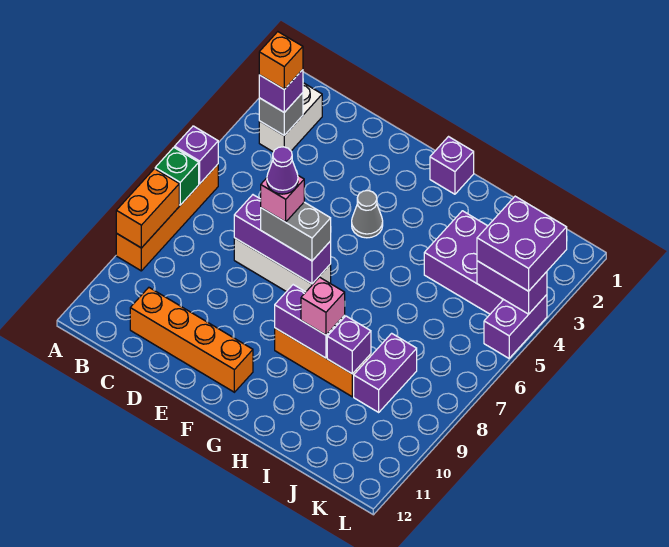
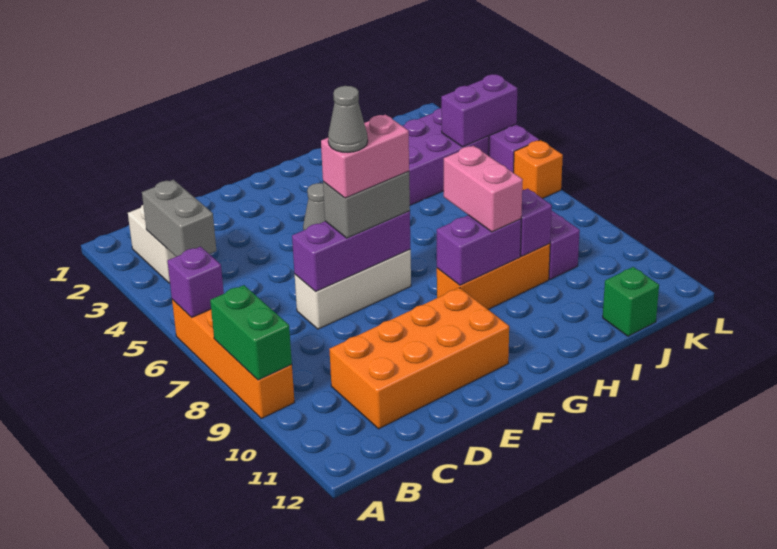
green brick A7 level 2 -> green brick J12 level 1
orange brick A8:A9 level 2 -> green brick A8:A9 level 2
grey brick B3 level 2 -> grey brick B3:B4 level 2
purple brick B3 level 3 -> none
orange brick B3 level 4 -> orange brick L6 level 1
orange brick C11:F11 level 1 -> orange brick C10:F11 level 1
pink brick E7 level 4 -> pink brick E7:F7 level 4
purple cone E7 level 5 -> grey cone E7 level 5
purple brick G1 level 1 -> none
pink brick H9 level 3 -> pink brick H8:H9 level 3
purple brick K3:L4 level 3 -> none

